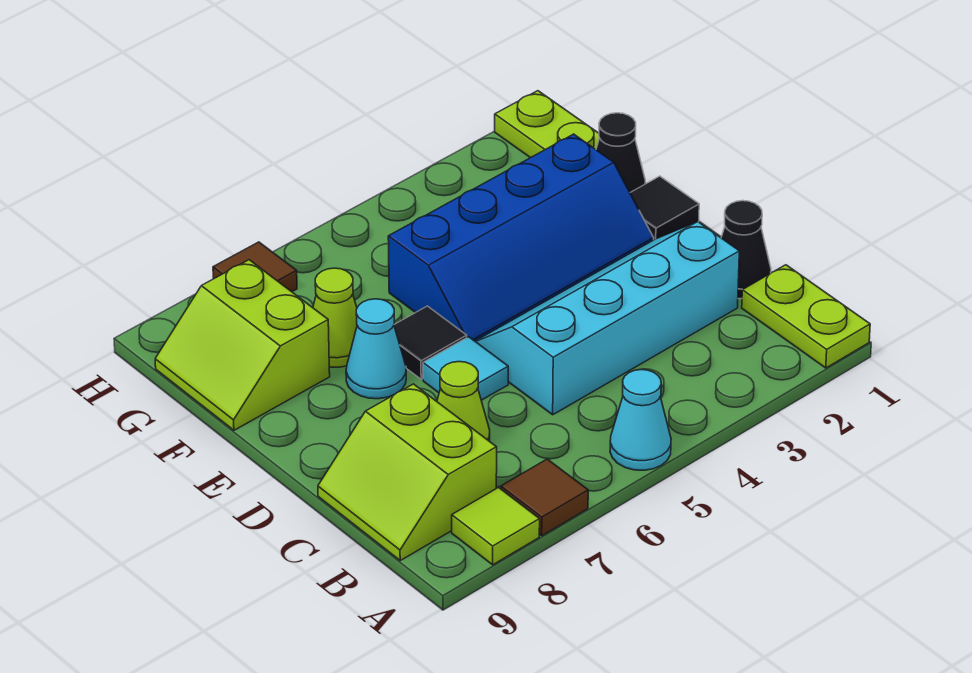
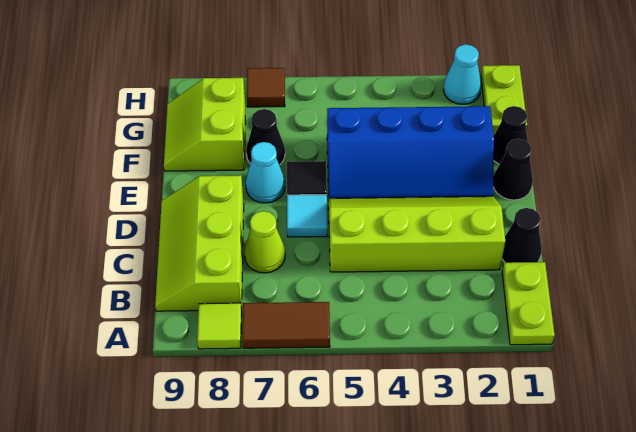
cyan cone A5 level 1 -> cyan cone H2 level 1
brown tile A7 level 1 -> brown tile A6:A7 level 1
lime slope B8:C9 level 1 top 8 -> lime slope B8:D9 level 1 top 8
cyan slope C2:D5 level 1 top C -> lime slope C2:D5 level 1 top C
black tile E1 level 1 -> black cone E1 level 1
lime cone F7 level 1 -> black cone F7 level 1

